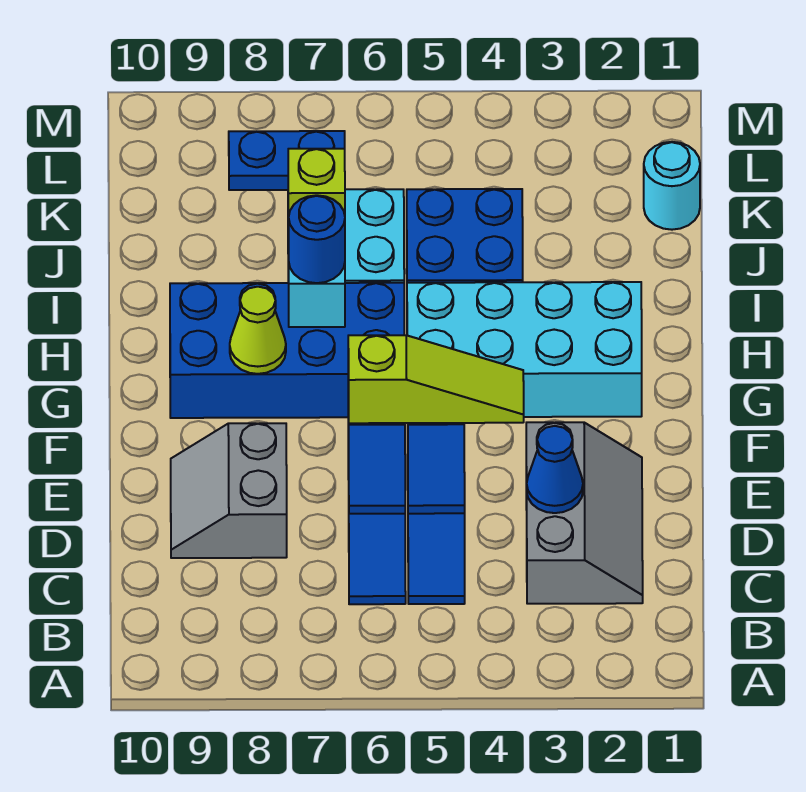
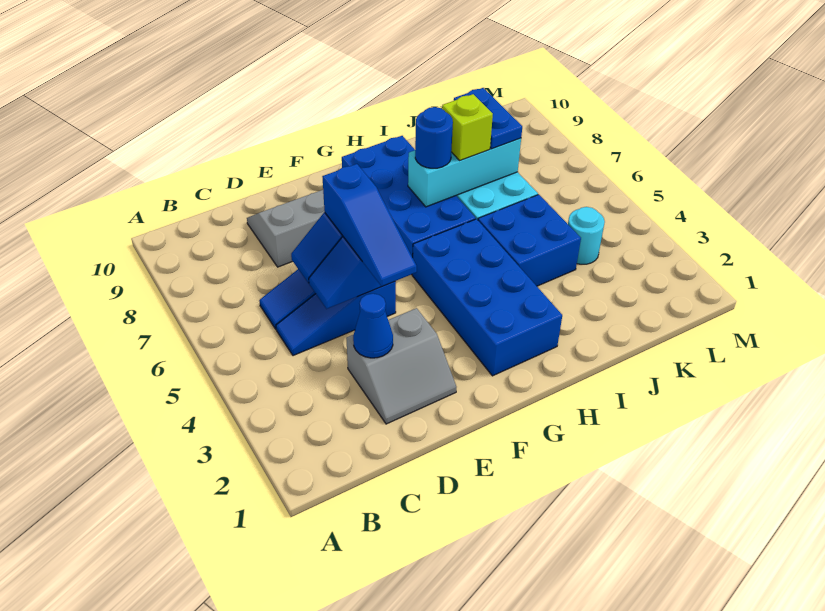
grey slope C2:E3 level 1 top 3 -> grey slope D2:E3 level 1 top 3
lime slope E4:E6 level 3 top 6 -> blue slope E4:E6 level 3 top 6
cyan brick G2:H5 level 1 -> blue brick G2:H5 level 1
lime cone G8 level 2 -> none
cyan round brick K1 level 1 -> cyan round brick K4 level 1

